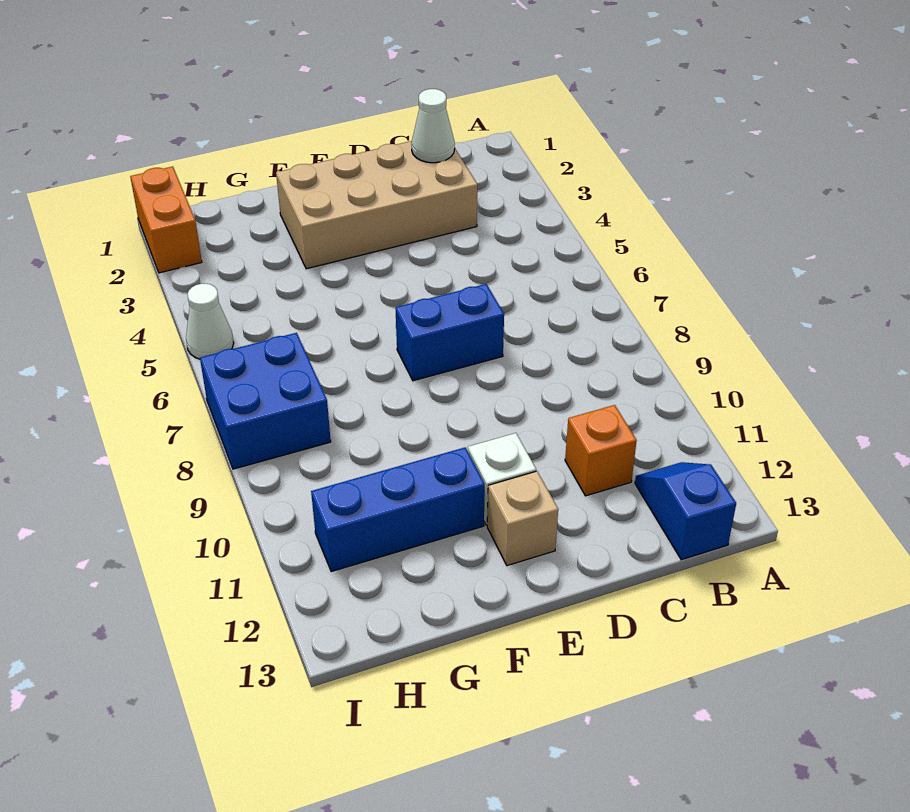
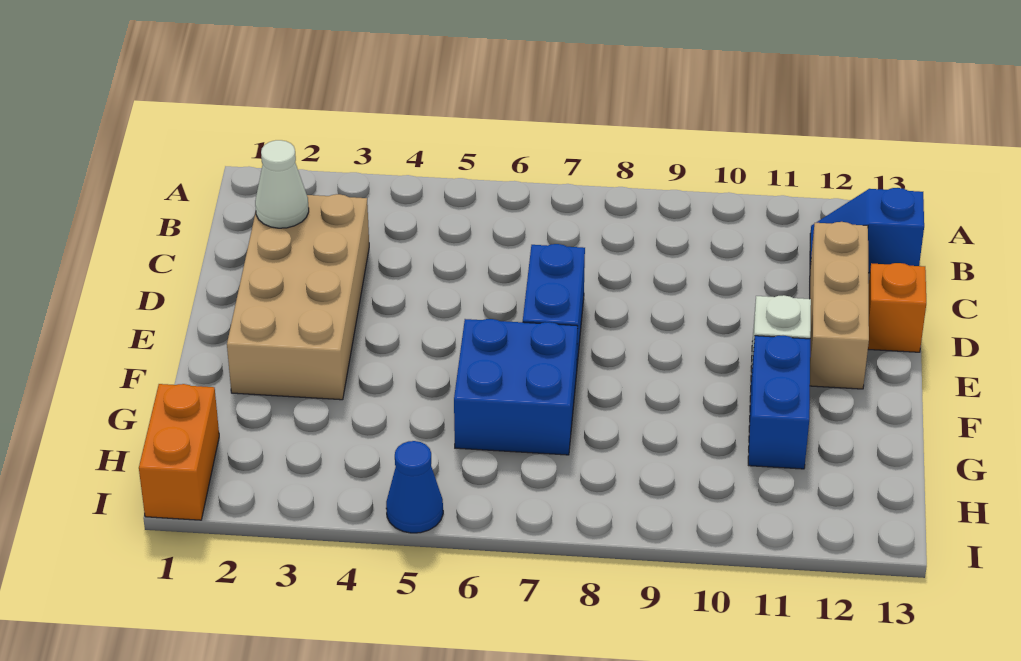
orange brick C11 level 1 -> orange brick D13 level 1
tan brick E12 level 1 -> tan brick C12:E12 level 1
blue brick F11:H11 level 1 -> blue brick F11:G11 level 1
blue brick H7:I8 level 1 -> blue brick F6:G7 level 1
orange brick I1:I2 level 1 -> orange brick H1:I1 level 1
white cone I5 level 1 -> blue cone I5 level 1

